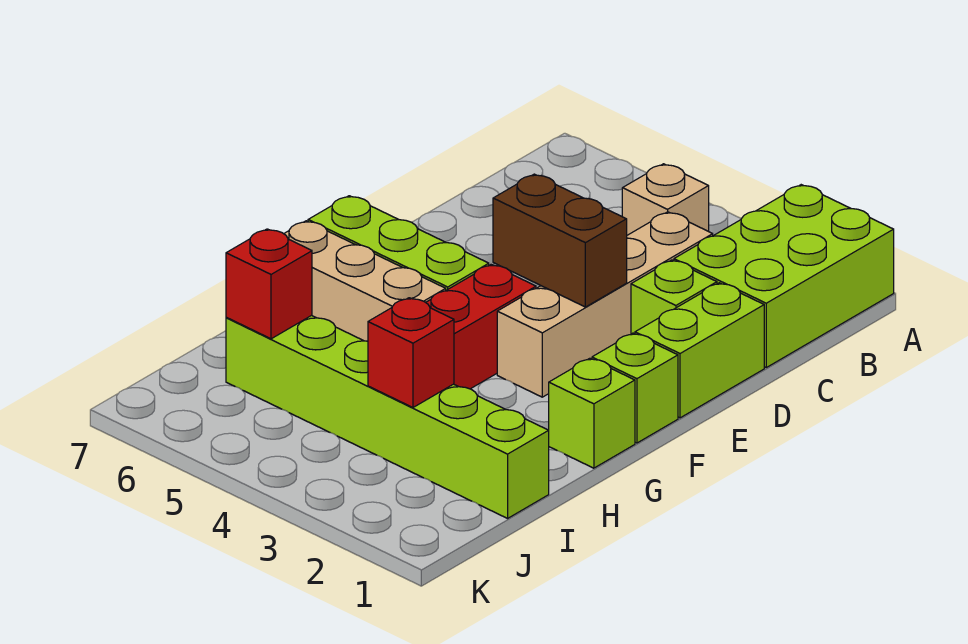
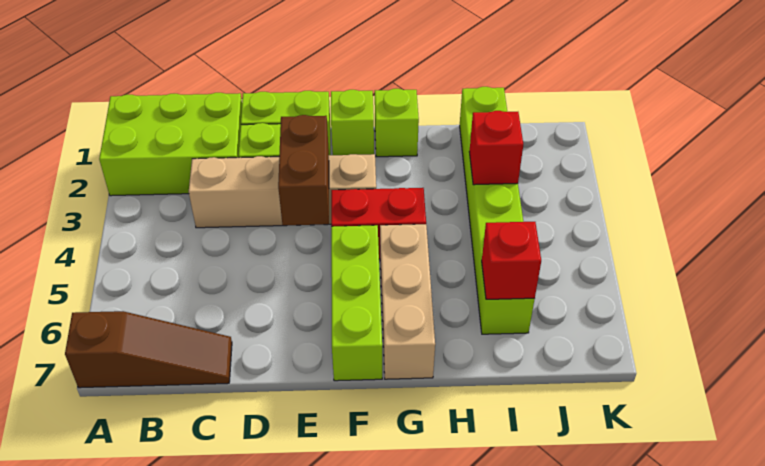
none -> brown slope A7:C7 level 1 top A
tan brick B4 level 1 -> none

